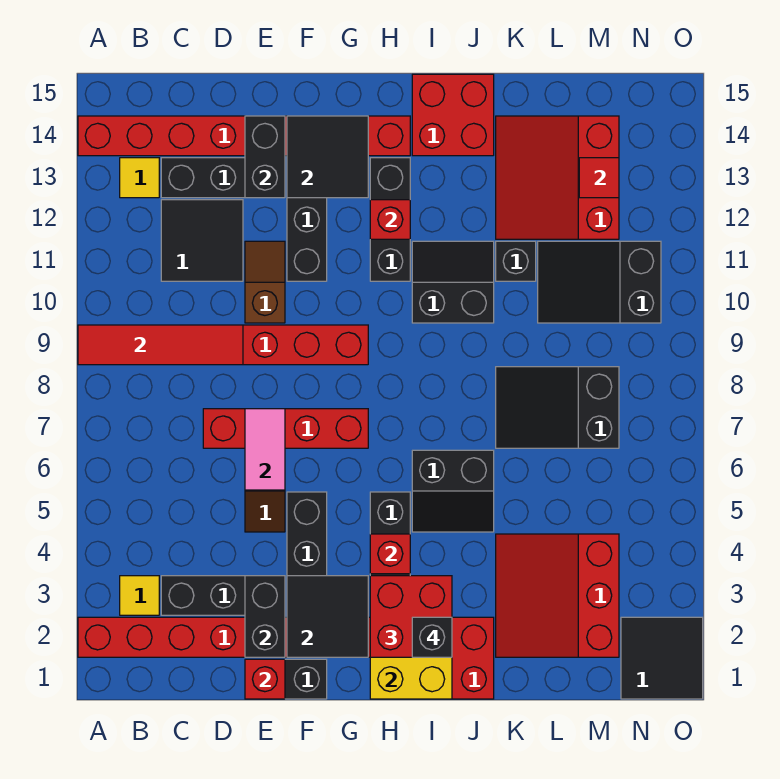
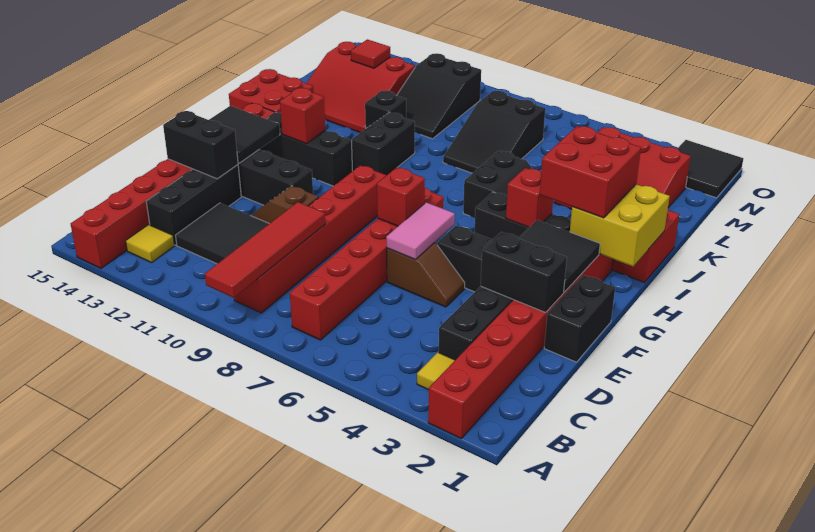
red brick D7:G7 level 1 -> red brick B7:G7 level 1
red brick E1 level 2 -> red brick F7 level 2
pink tile E6:E7 level 2 -> pink tile E6:F6 level 2
black brick I2 level 4 -> none

